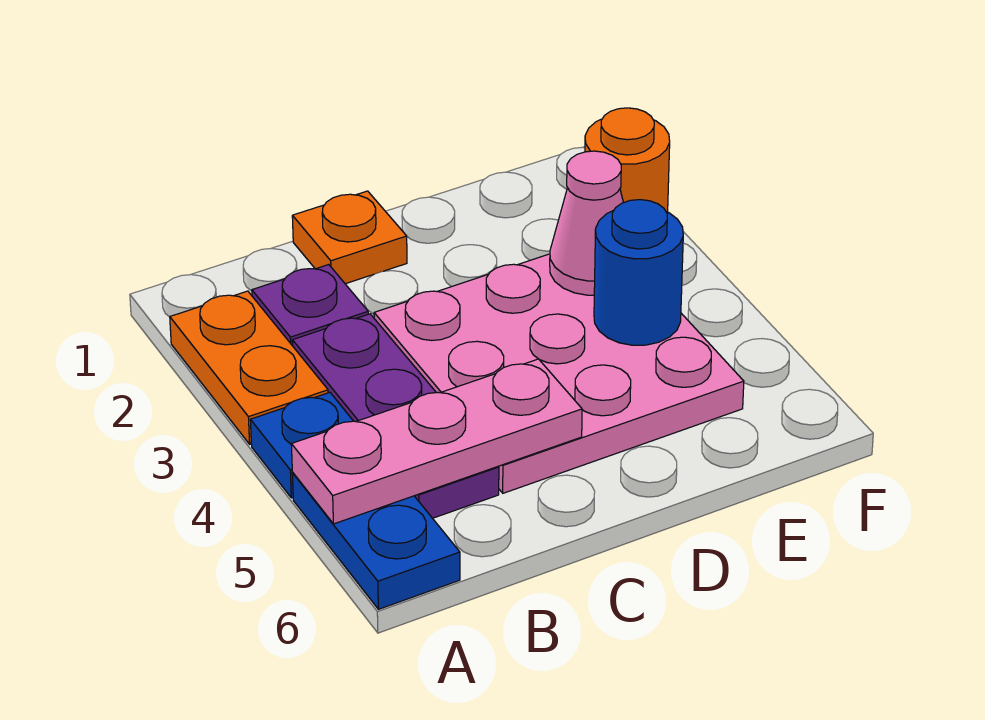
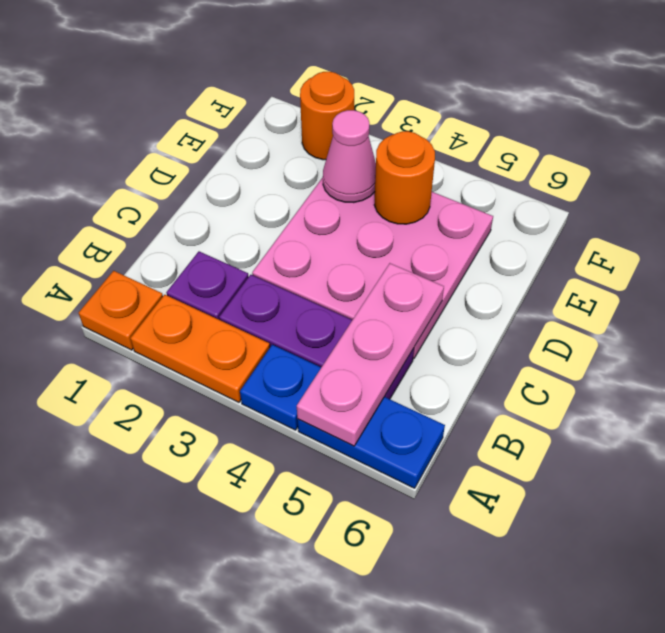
orange plate C1 level 1 -> orange plate A1 level 1
blue round brick E4 level 2 -> orange round brick E4 level 2

